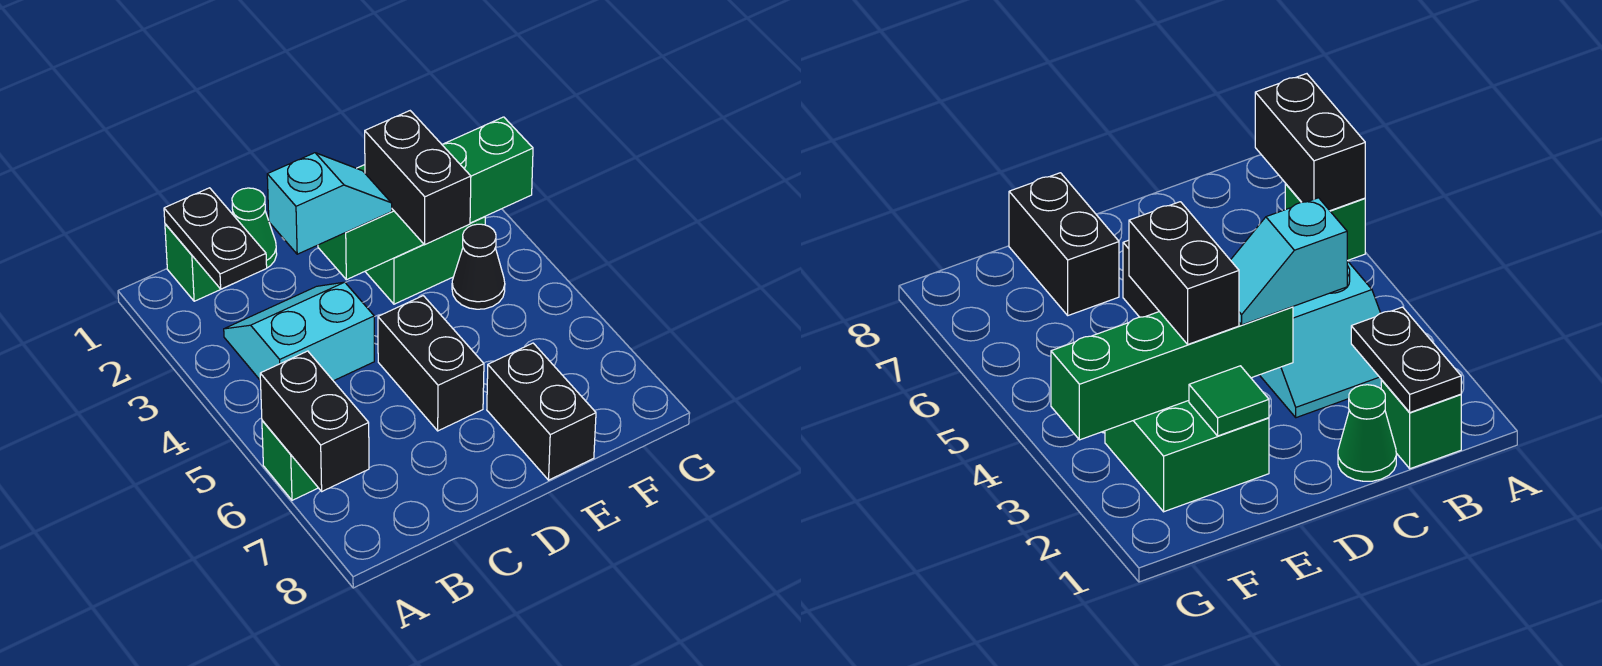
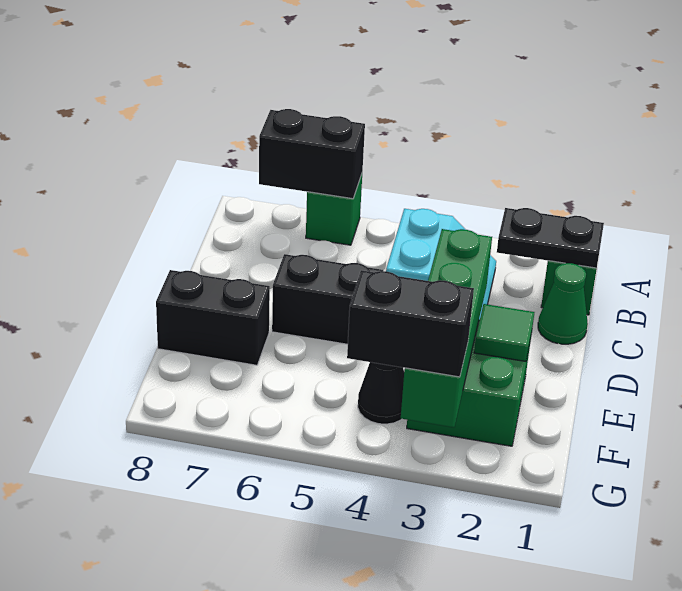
cyan slope C3:D3 level 3 top C -> none
black brick E3:E4 level 3 -> black brick G3:G4 level 3

